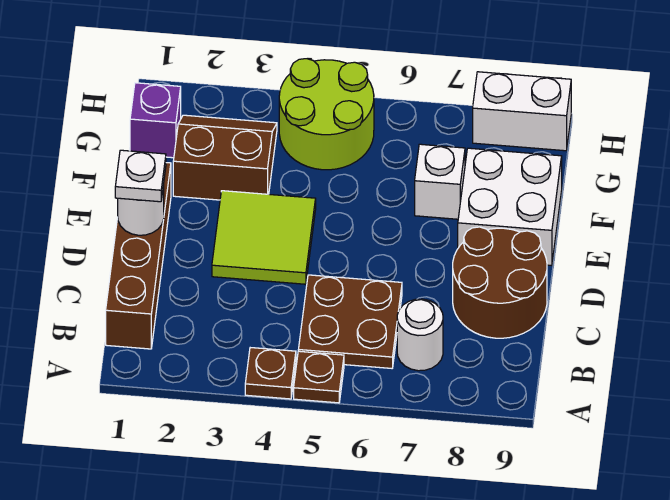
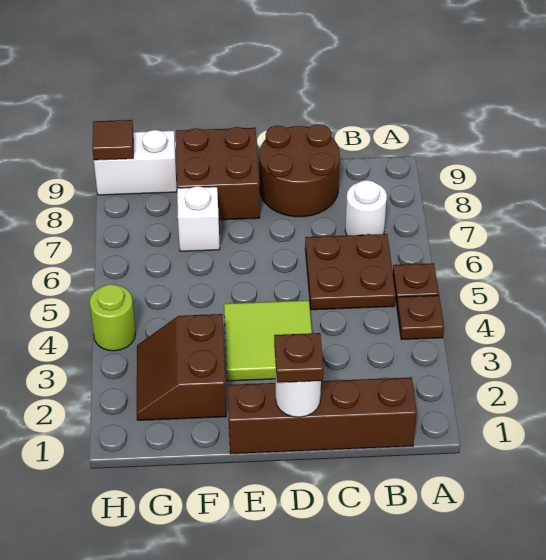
white plate D1 level 3 -> brown plate D1 level 3
white brick E8:F9 level 1 -> brown brick E8:F9 level 1
purple brick G1 level 1 -> none
lime round brick G4:H5 level 1 -> lime round brick H4 level 1
white brick H8:H9 level 1 -> white brick G9:H9 level 1
none -> brown tile H9 level 2

